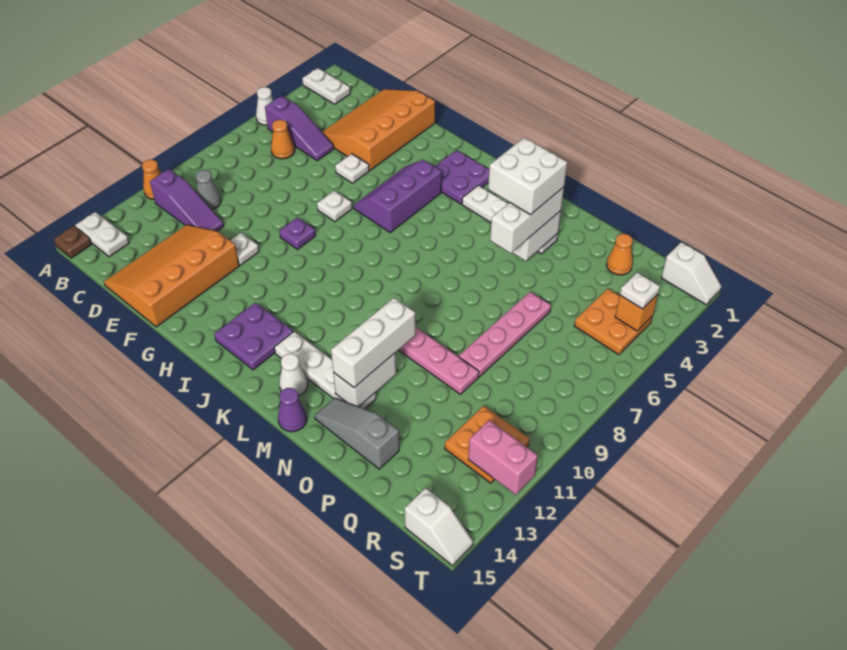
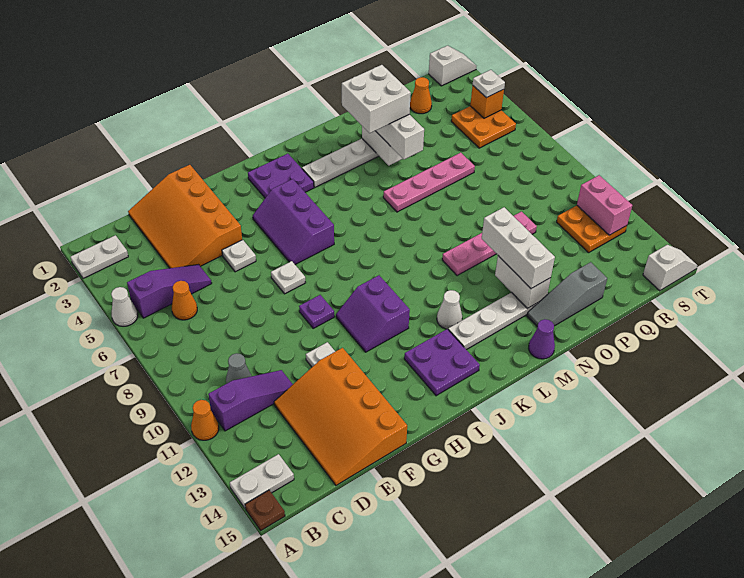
none -> purple slope H10:I11 level 1 top I
white cone L14 level 1 -> white cone K12 level 1
pink plate P6:P9 level 1 -> pink plate M6:P6 level 1
pink brick S12:T12 level 2 -> pink brick S11:S12 level 2

